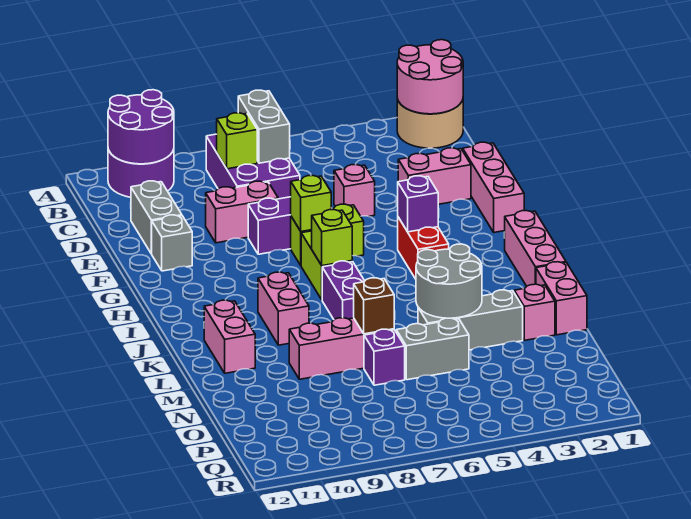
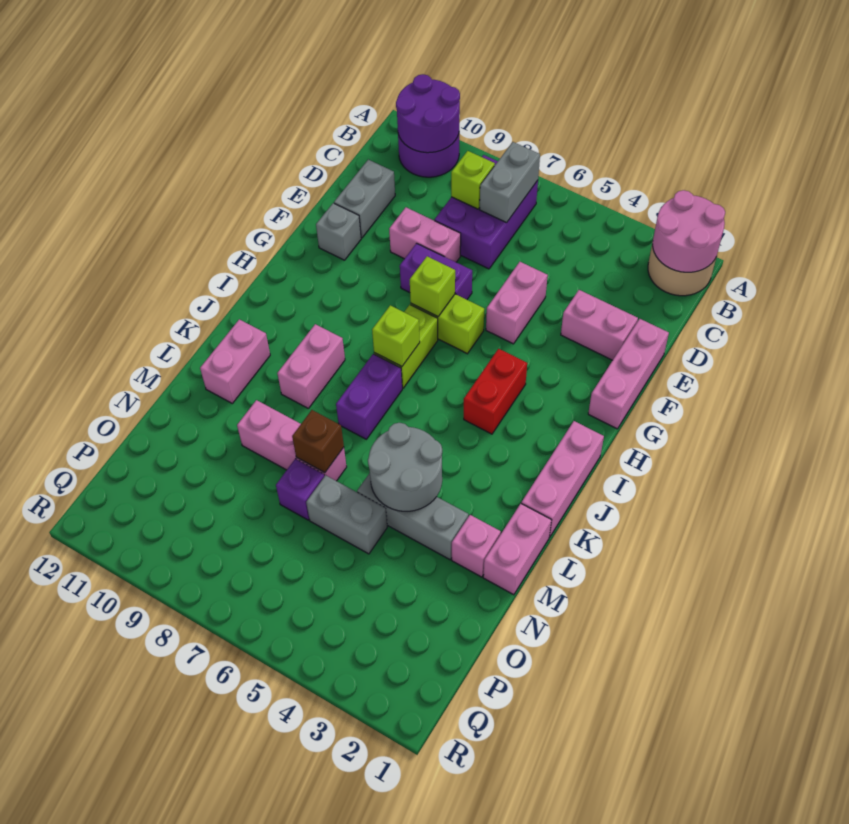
pink brick E5 level 1 -> pink brick E5:F5 level 1
purple brick H4 level 2 -> none

